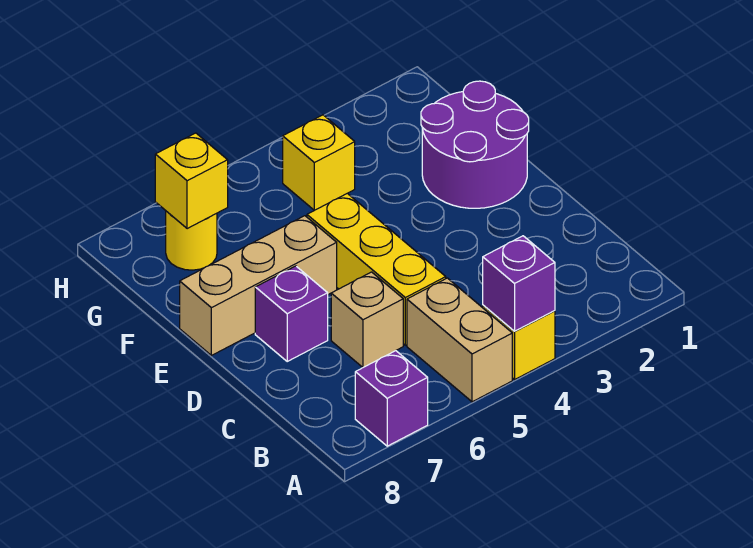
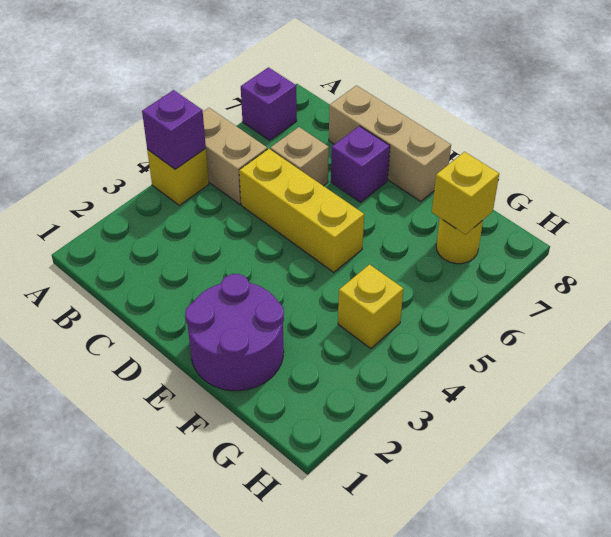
tan brick E6:E8 level 1 -> tan brick C8:E8 level 1

